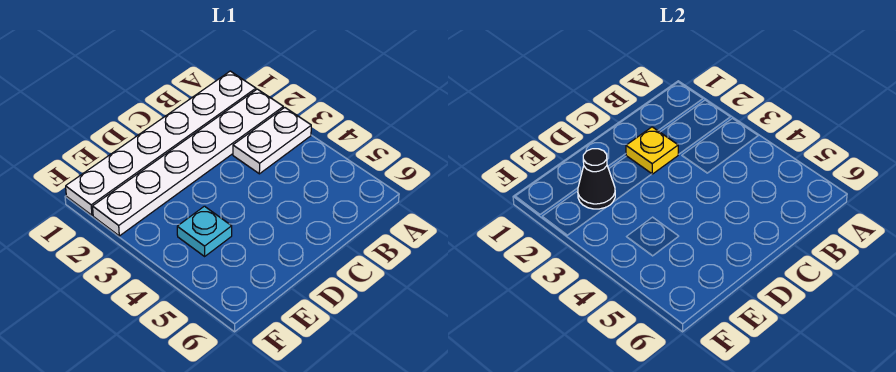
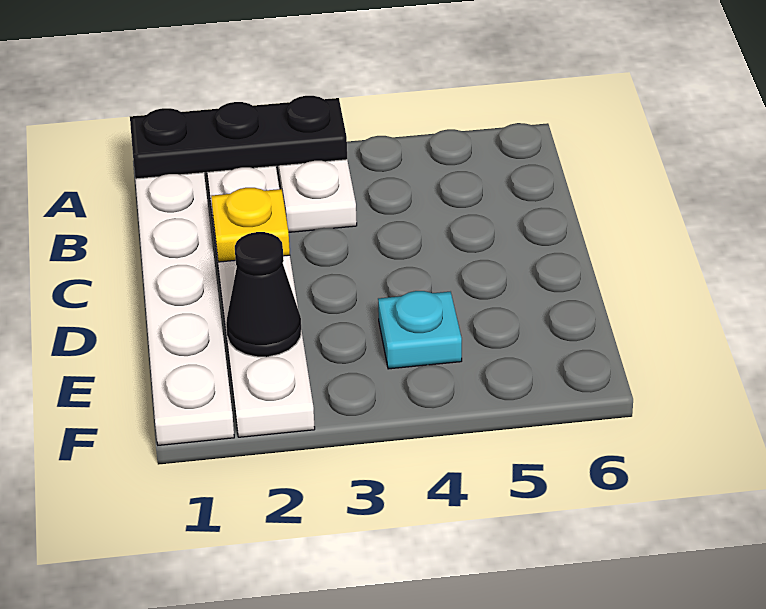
none -> black plate A1:A3 level 2

